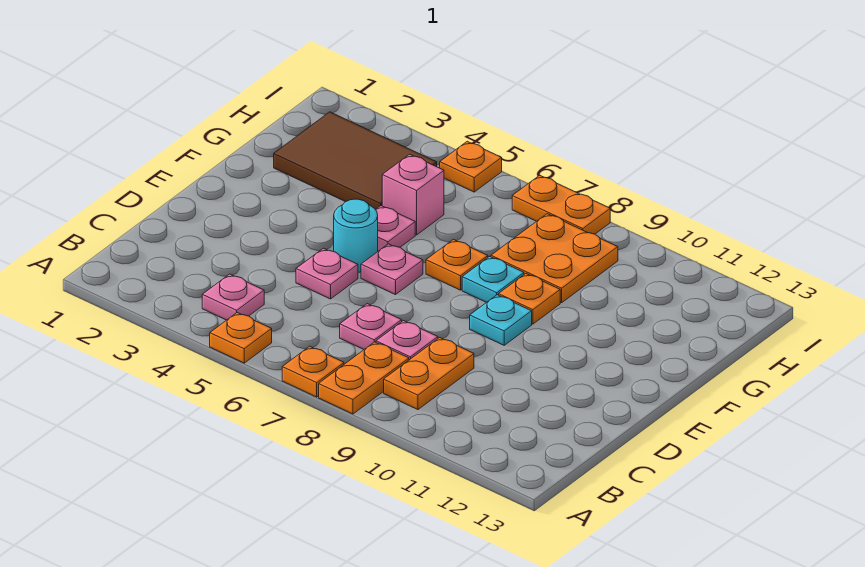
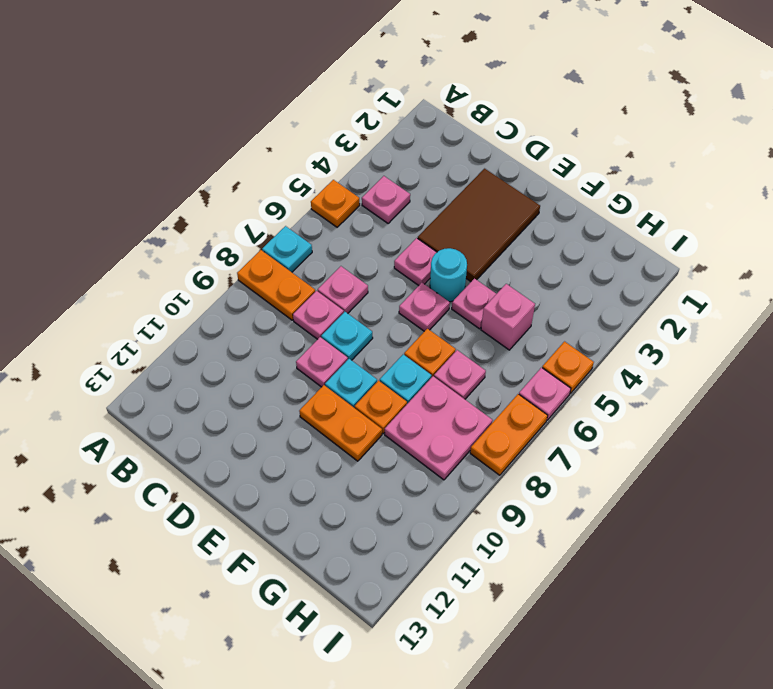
orange plate A7 level 1 -> cyan plate A7 level 1
orange plate B9:C9 level 1 -> orange plate E10:F10 level 1
none -> cyan plate D8 level 1
none -> pink plate D9 level 1
brown tile G2:H4 level 1 -> brown tile D2:E4 level 1
none -> pink plate G7 level 1
orange plate G8:H9 level 1 -> pink plate G8:H9 level 1
none -> pink plate I6 level 1

